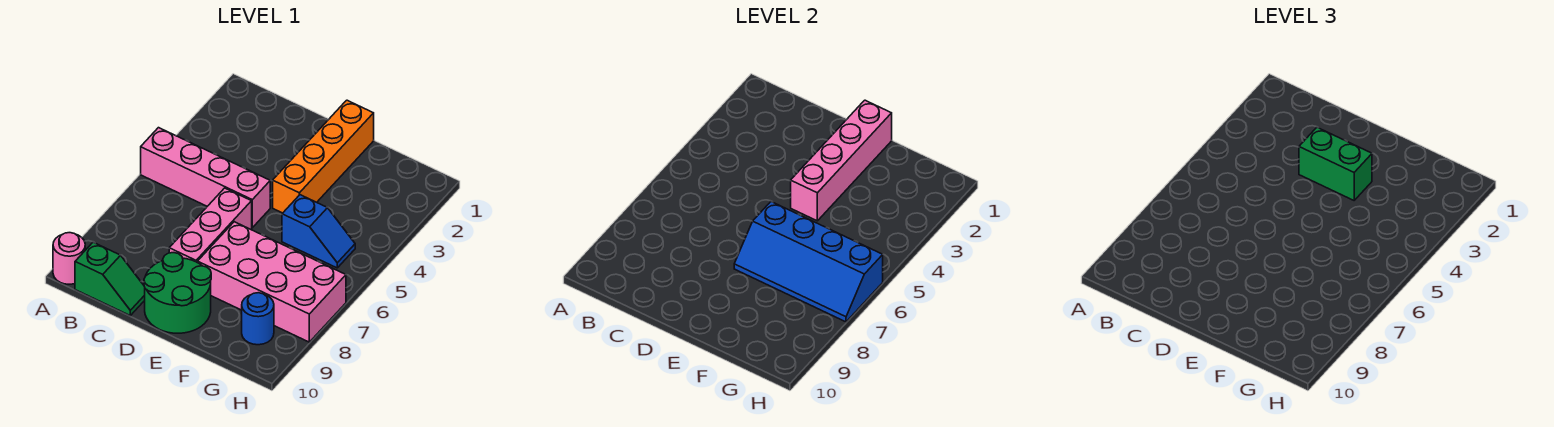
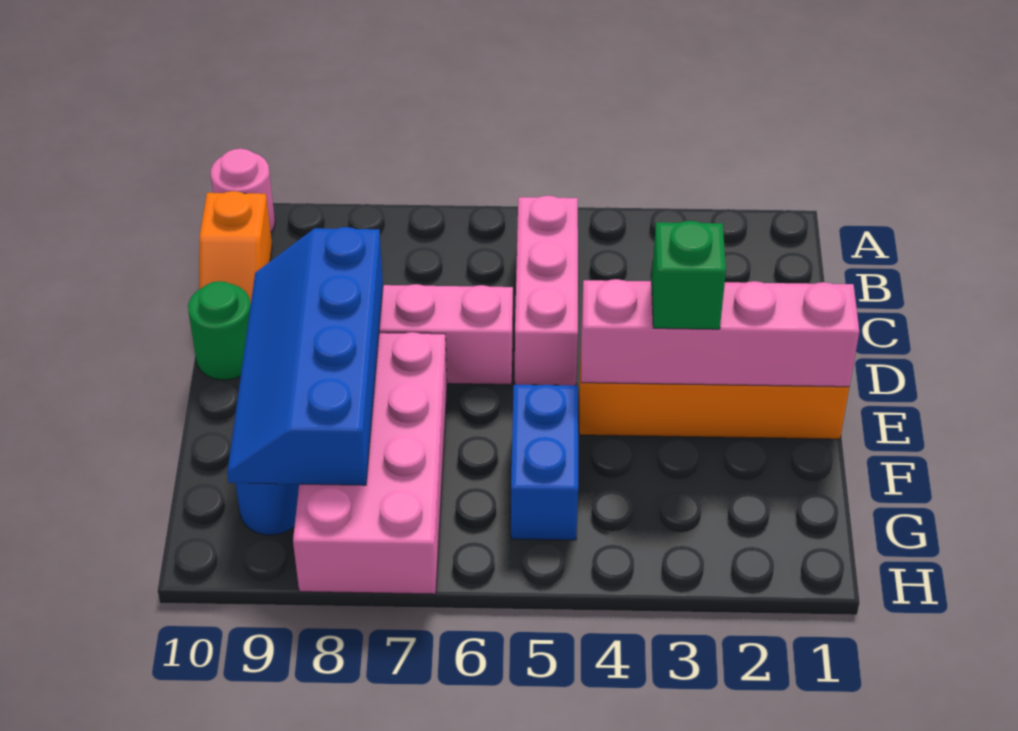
pink brick A5:D5 level 1 -> pink brick B5:D5 level 1
green slope B10:C10 level 1 top B -> orange slope B10:C10 level 1 top B
green brick D3:E3 level 3 -> green brick E3 level 3
green round brick D9:E10 level 1 -> green round brick D10 level 1
blue slope E6:H7 level 2 top 6 -> blue slope D8:G9 level 2 top 8
blue slope F5:G5 level 1 top F -> blue brick F5:G5 level 1

